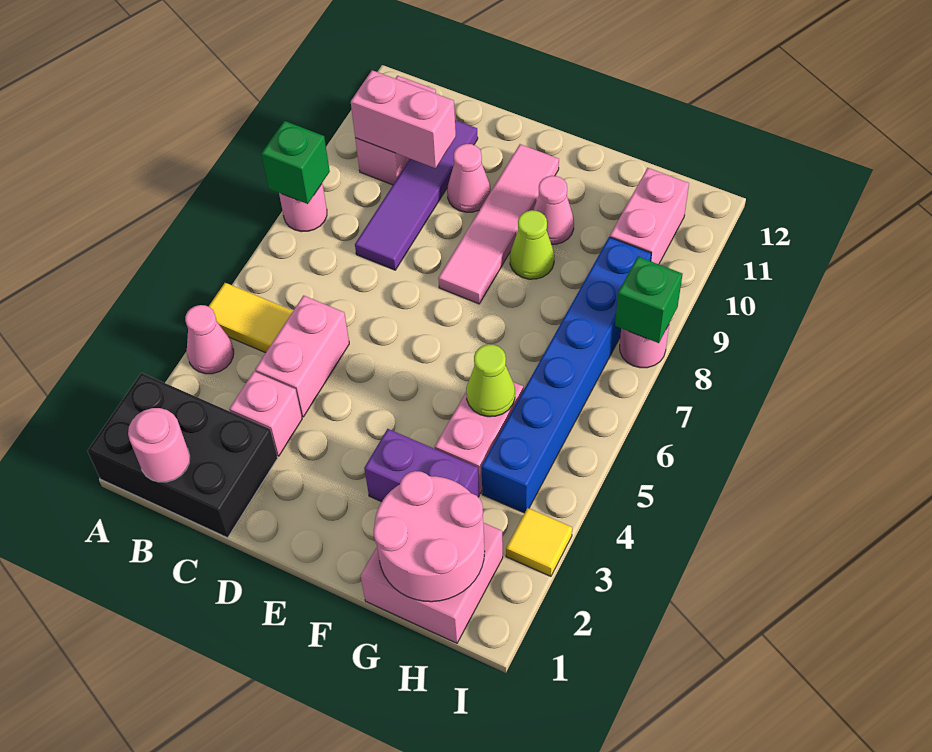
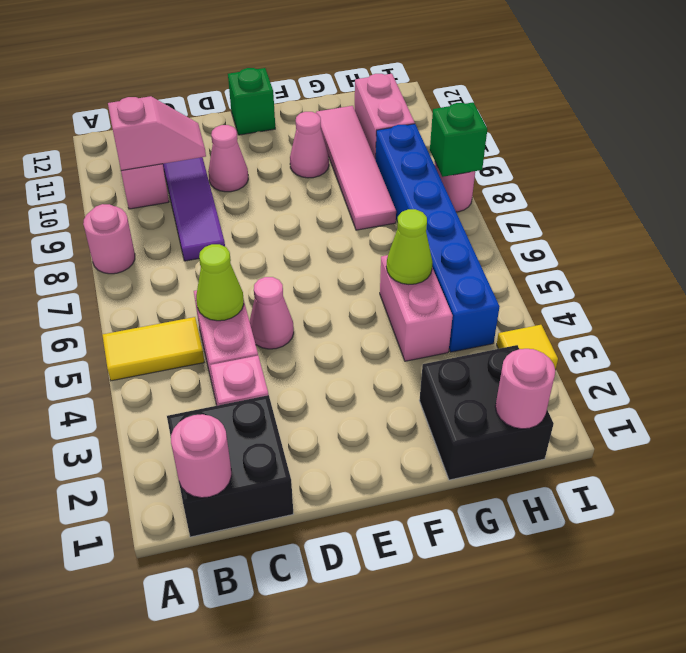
black brick A1:C2 level 1 -> black brick B1:C2 level 1
pink cone A4 level 1 -> pink cone D5 level 1
green brick A8 level 2 -> green brick E12 level 1
pink brick B10:C10 level 2 -> pink slope B10:C10 level 2 top B
pink tile E8:E11 level 1 -> pink tile G8:G11 level 1
purple brick F3:G3 level 1 -> none
lime cone F9 level 1 -> lime cone C5 level 2
pink brick G1:H2 level 1 -> black brick G1:H2 level 1
pink round brick G1:H2 level 2 -> pink round brick H1 level 2

